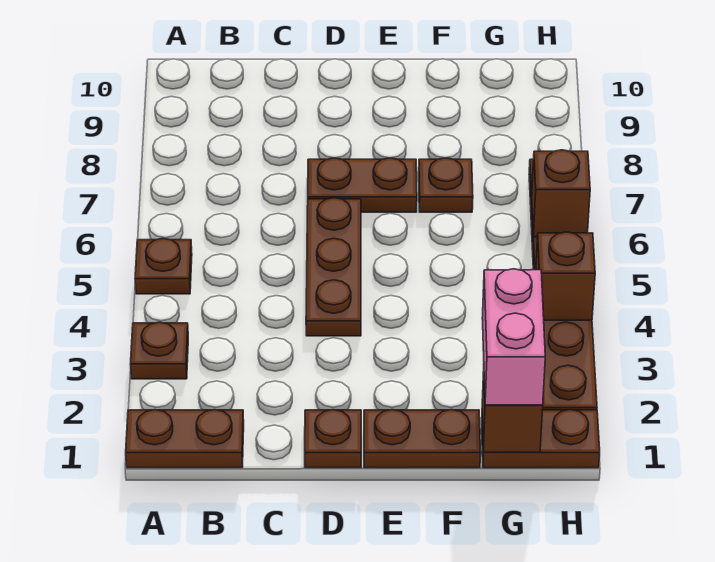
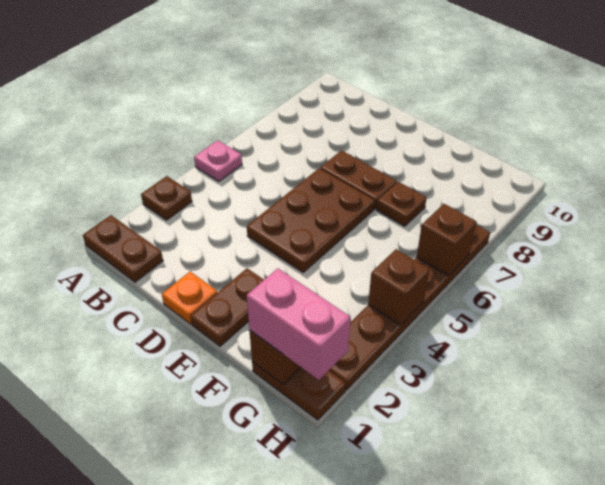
brown plate A5 level 1 -> pink plate A5 level 1
brown plate D1 level 1 -> orange plate D1 level 1
brown plate D4:D6 level 1 -> brown plate D4:E6 level 1
brown plate E1:F1 level 1 -> brown plate E1:E2 level 1
pink brick G1:G2 level 3 -> pink brick G1:H1 level 3

